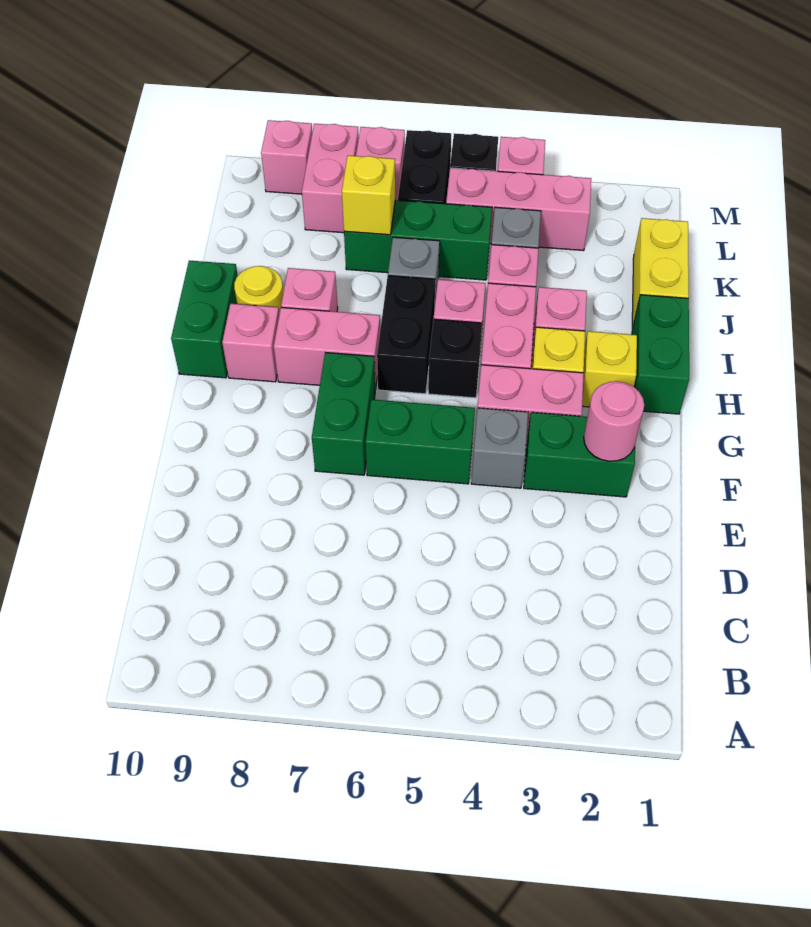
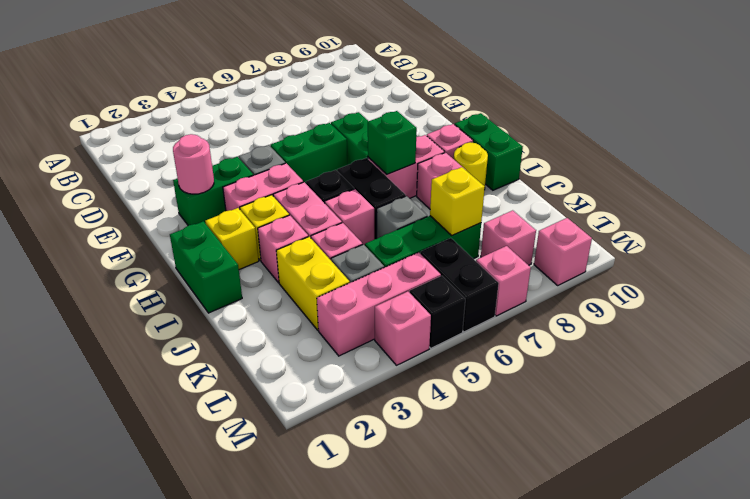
none -> green brick H7 level 2
yellow brick J1:K1 level 1 -> yellow brick J3:K3 level 1
pink brick L8:M8 level 1 -> pink brick L8 level 1

